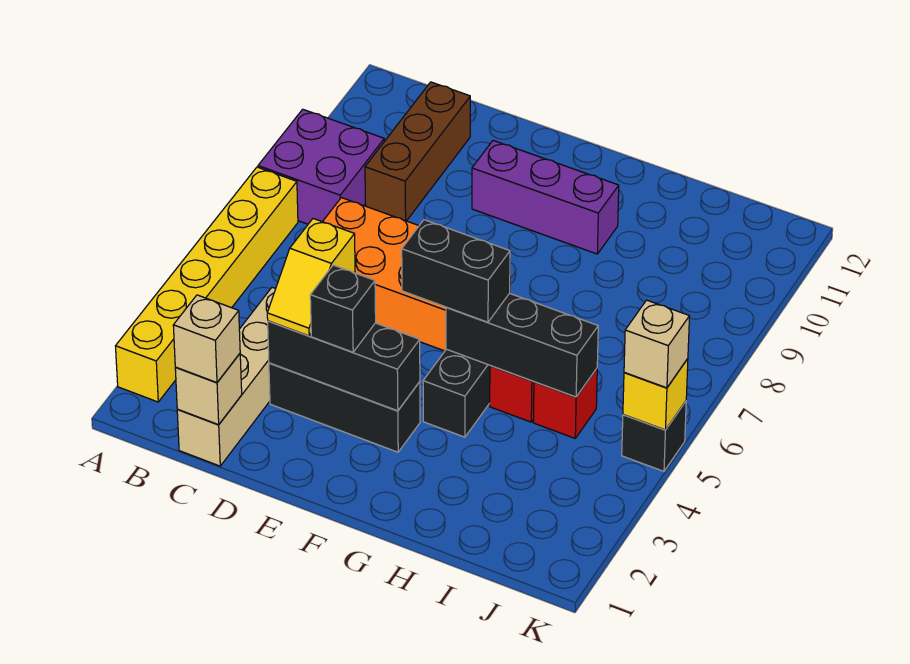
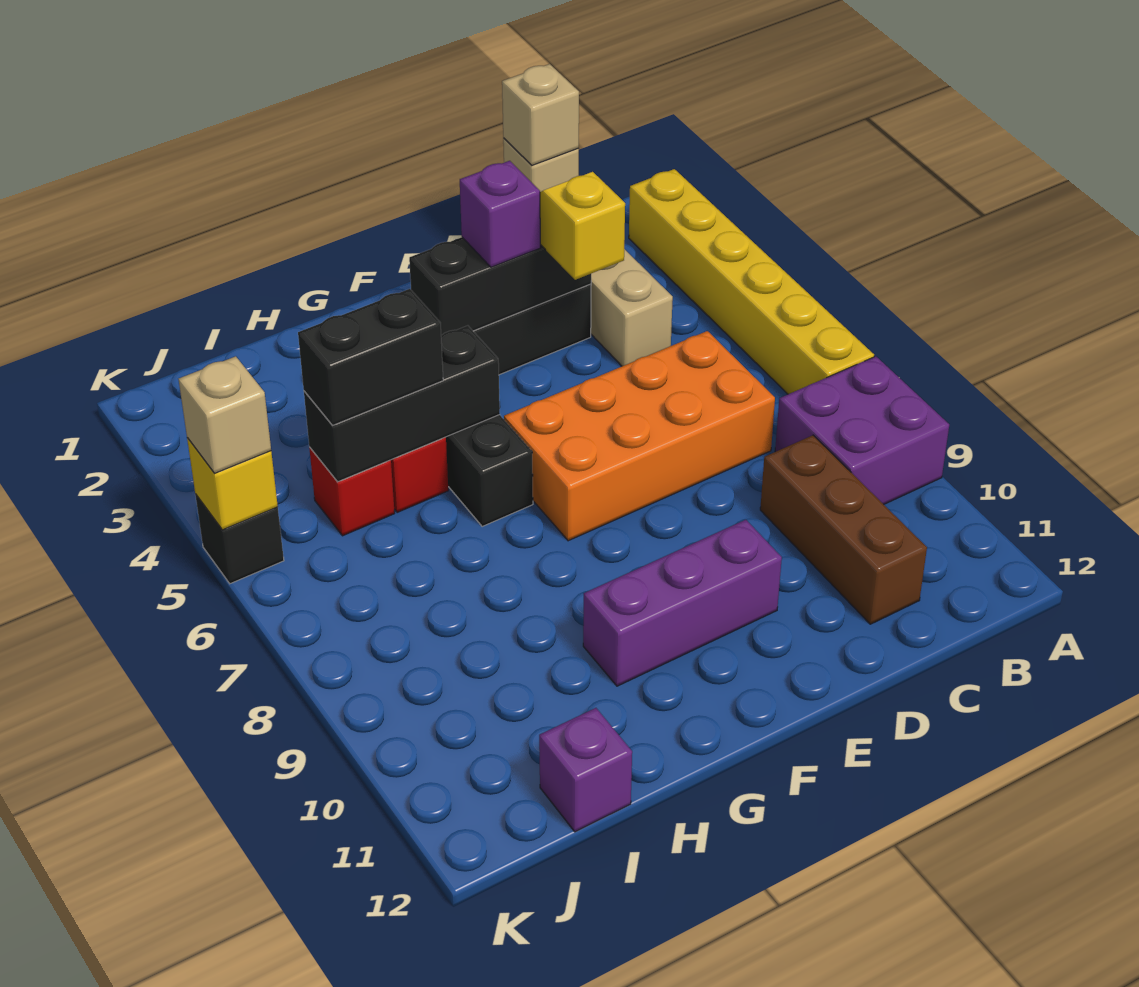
black brick E3 level 3 -> purple brick E3 level 3
black brick F5:G5 level 3 -> black brick H5:I5 level 3
none -> purple brick I12 level 1

